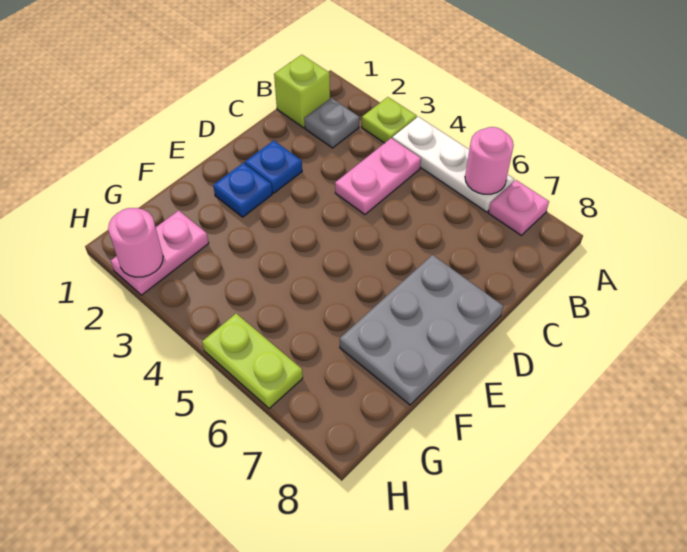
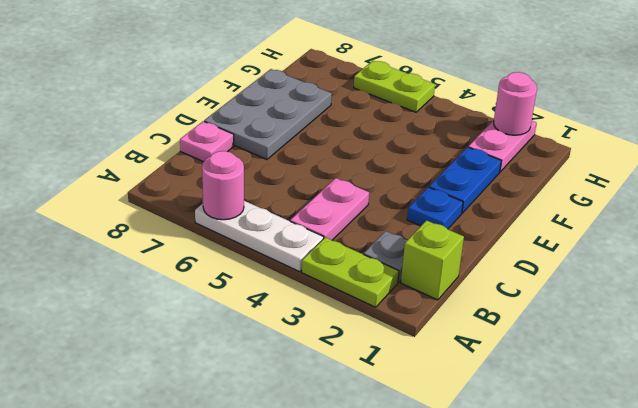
lime plate A3 level 1 -> lime plate A2:A3 level 1
pink plate A7 level 1 -> pink plate C8 level 1
blue plate E2 level 1 -> blue plate E2:F2 level 1

